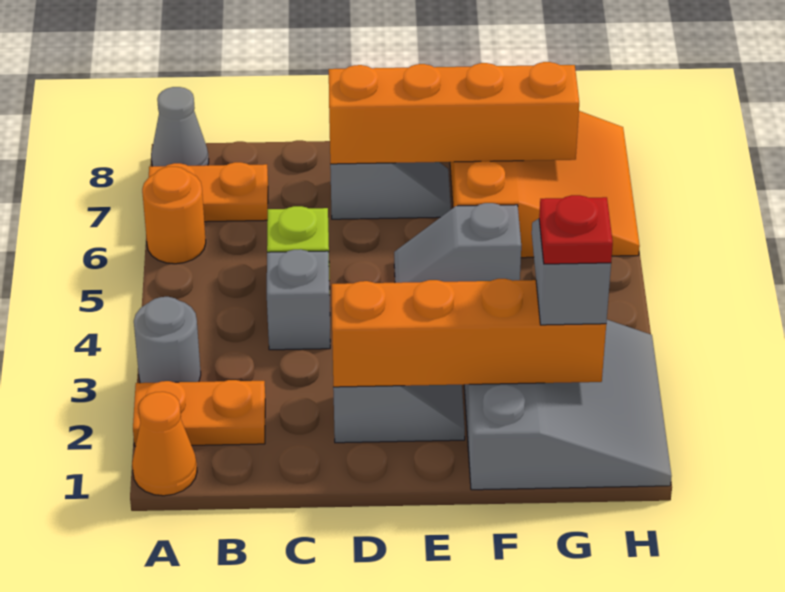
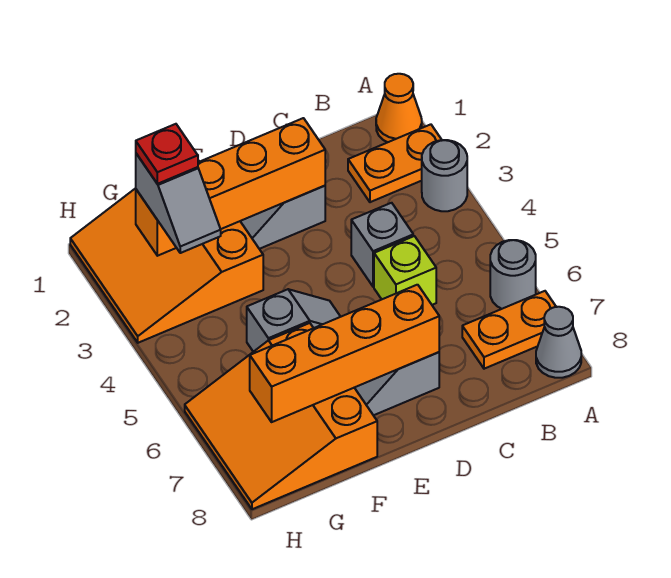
orange round brick A6 level 1 -> grey round brick A6 level 1
grey slope F1:H3 level 1 top F -> orange slope F1:H3 level 1 top F

